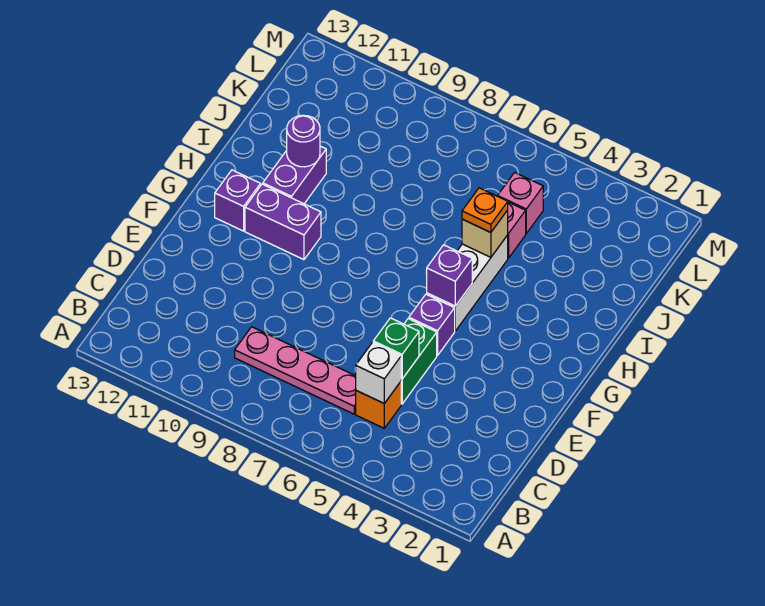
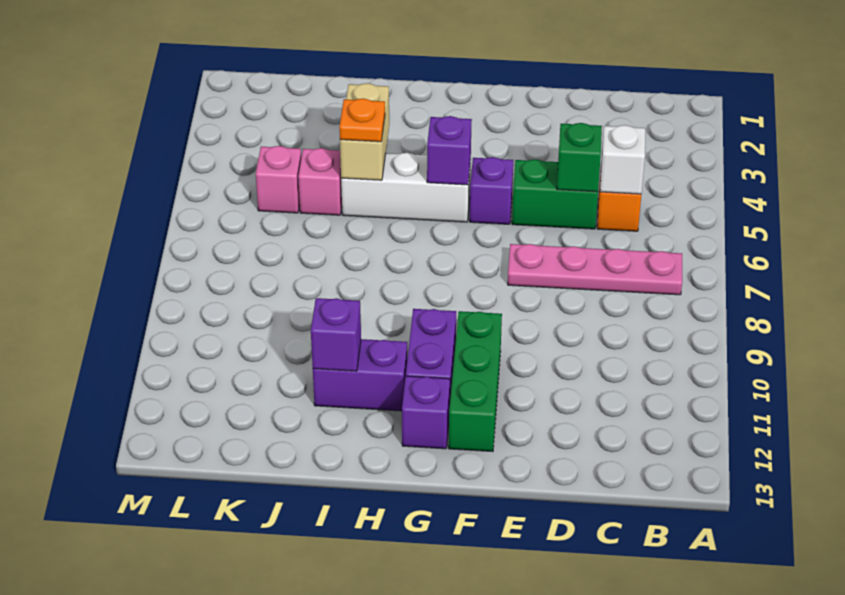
pink plate C6:C9 level 1 -> pink plate B7:E7 level 1
none -> green brick F10:F12 level 1
tan brick I5 level 2 -> tan brick I4:I5 level 2
purple round brick I11 level 2 -> purple brick I11 level 2

